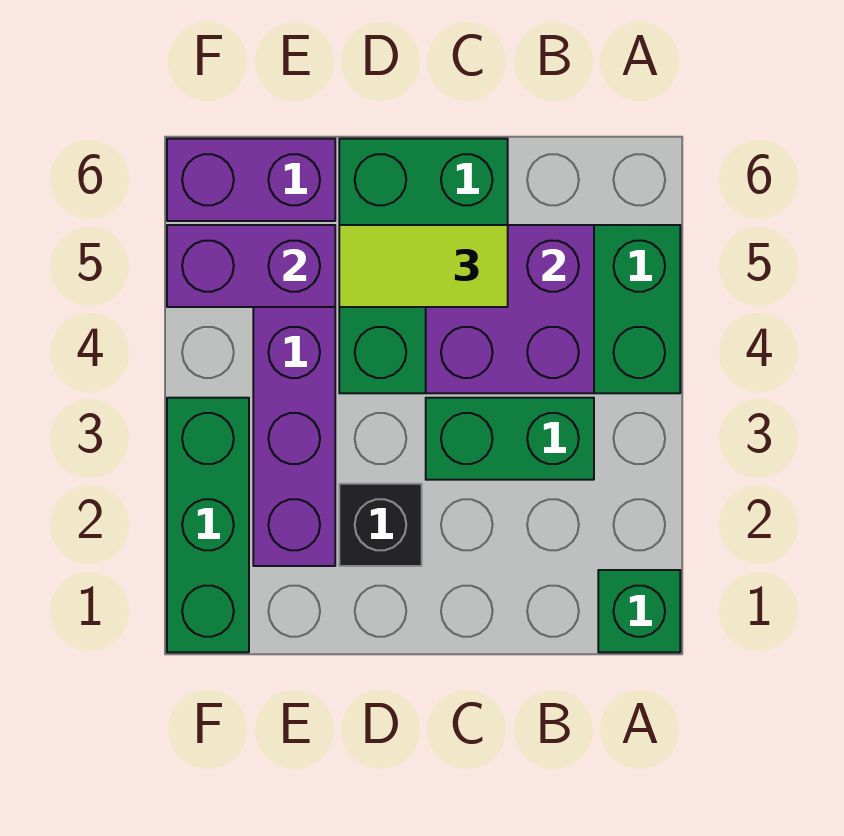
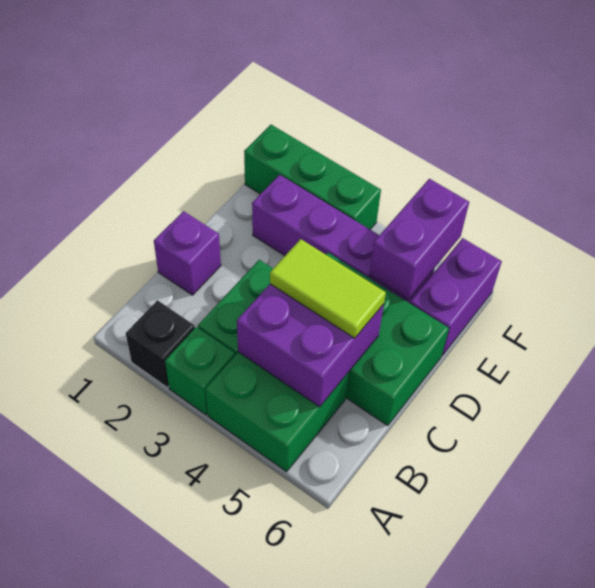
green brick A1 level 1 -> green brick A3 level 1
none -> purple brick C1 level 1
lime tile C5:D5 level 3 -> lime tile C4:C5 level 3
black brick D2 level 1 -> black brick A2 level 1

